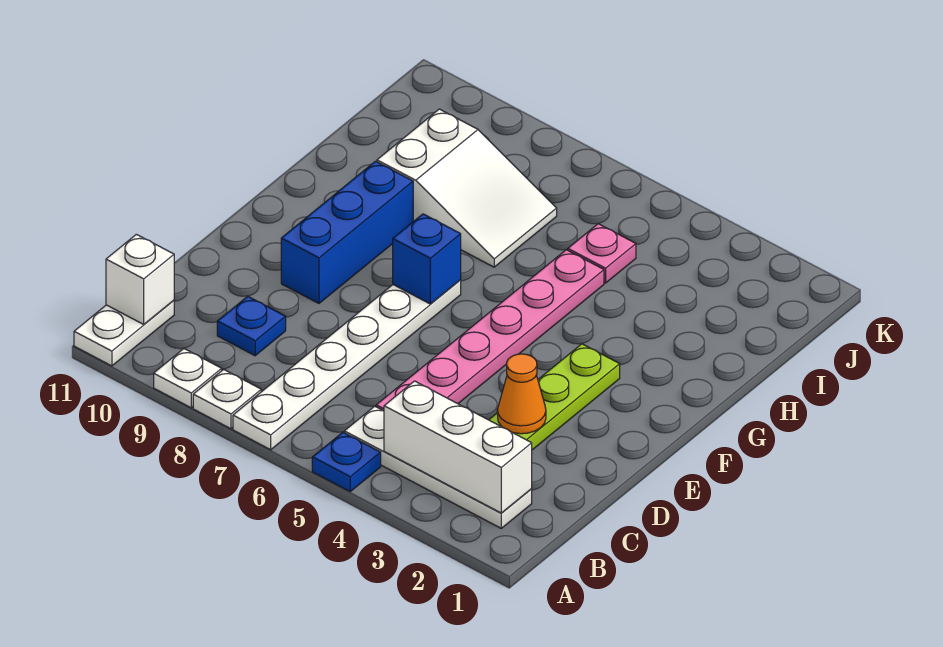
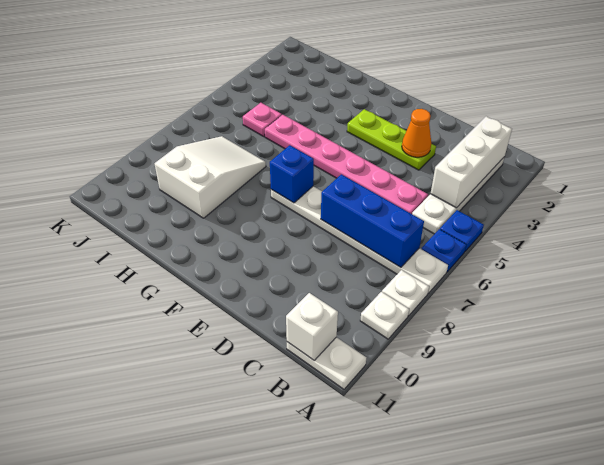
blue plate C9 level 1 -> blue plate A6 level 1
blue brick E9:G9 level 1 -> blue brick B7:D7 level 2

